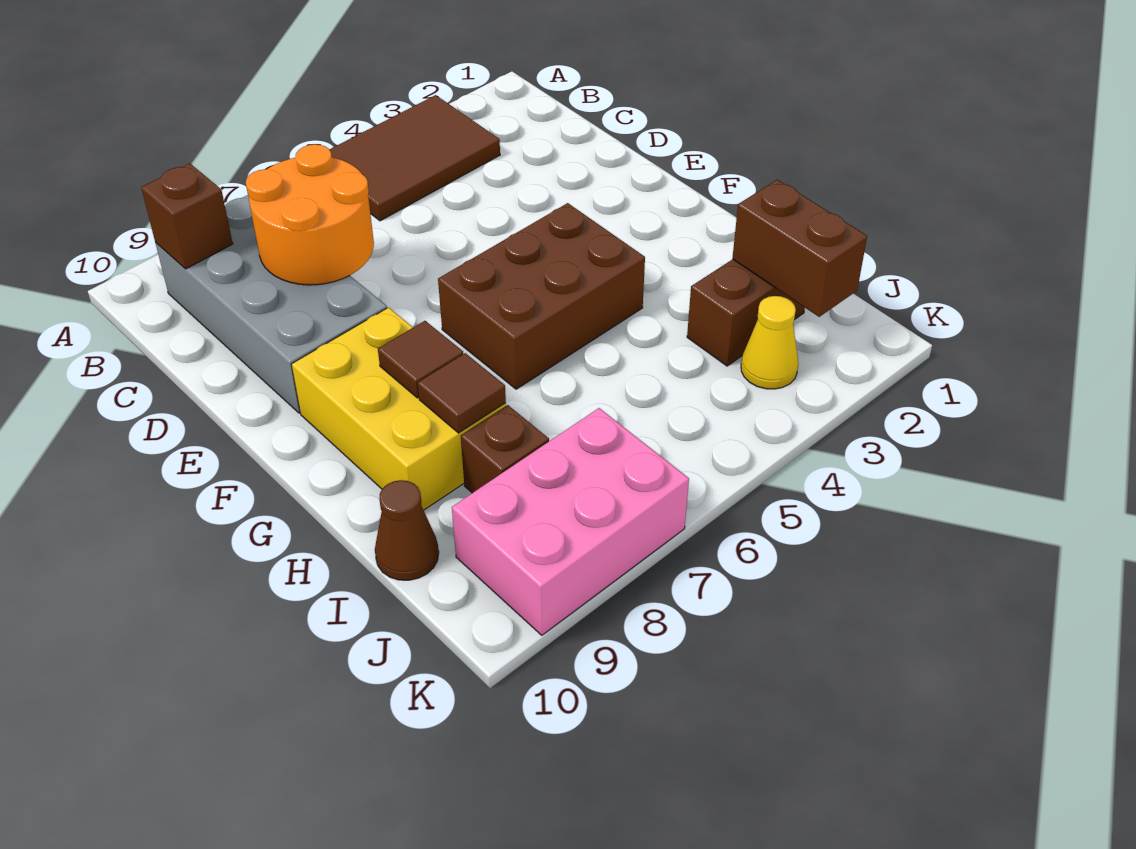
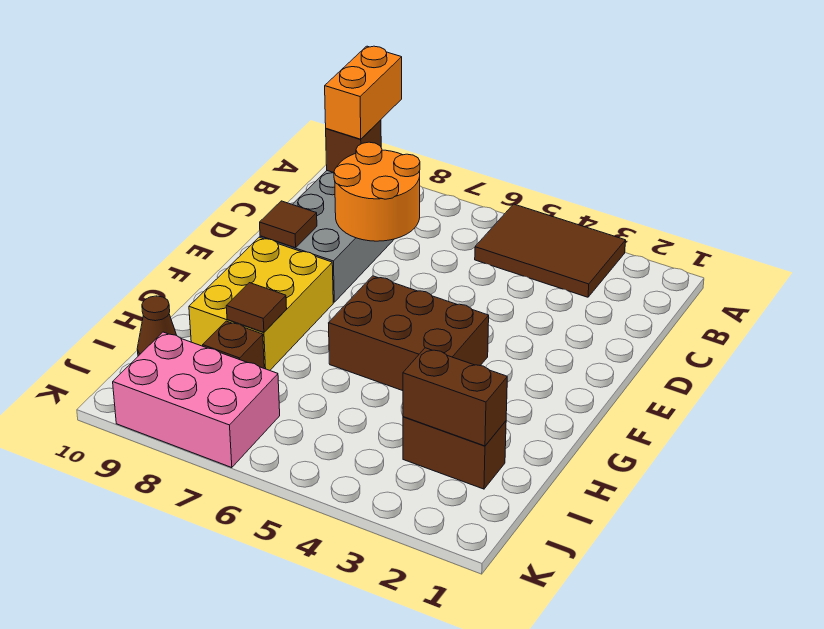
none -> orange brick A9:B9 level 3
brown tile G8 level 2 -> brown tile E9 level 2
brown brick I2:J2 level 2 -> brown brick I2:I3 level 2
yellow cone J3 level 1 -> none

